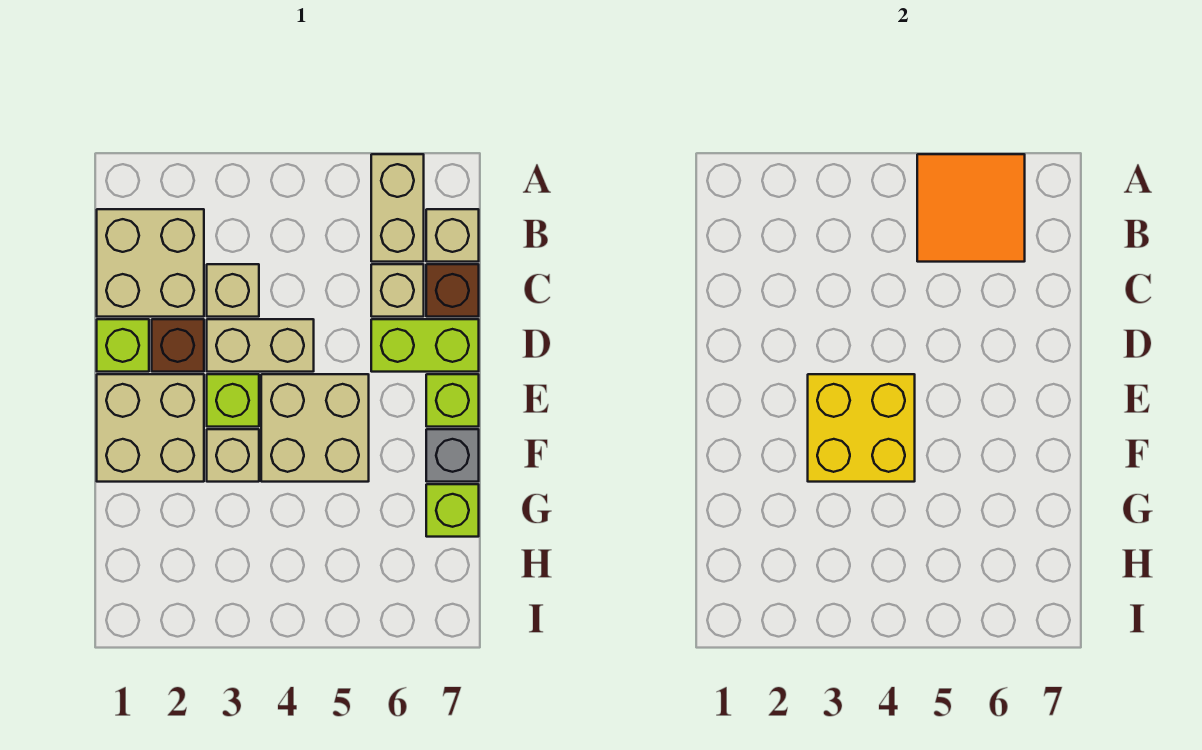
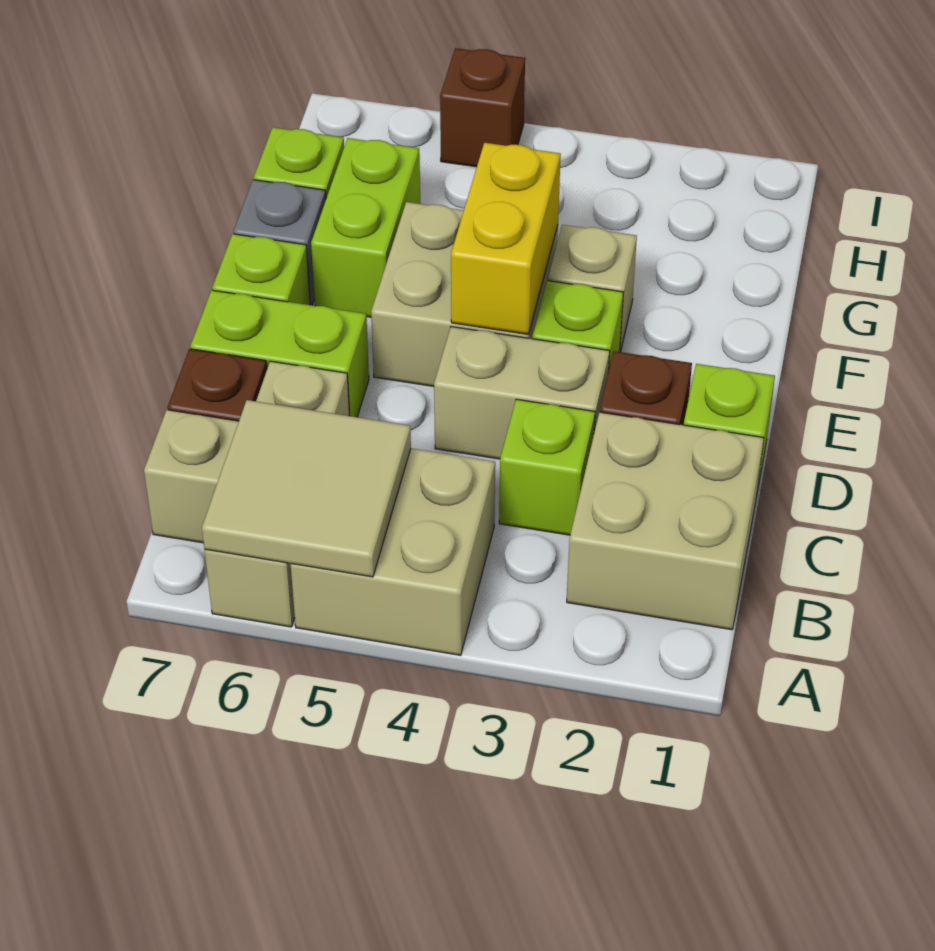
orange tile A5:B6 level 2 -> tan tile A5:B6 level 2
tan brick C3 level 1 -> lime brick C3 level 1
tan brick E1:F2 level 1 -> tan brick A4:B5 level 1
yellow brick E3:F4 level 2 -> yellow brick E4:F4 level 2
none -> lime brick F6:G6 level 1
none -> brown brick I5 level 1

